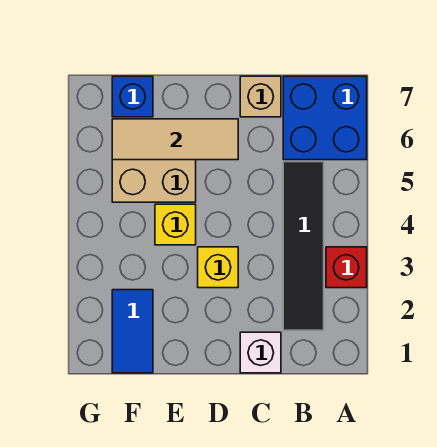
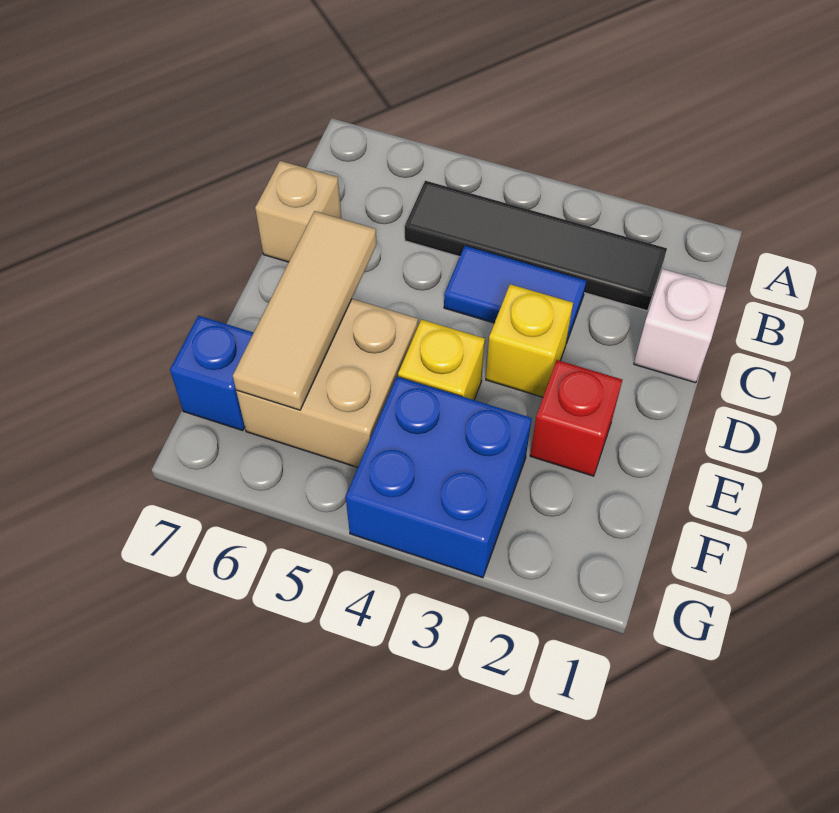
red brick A3 level 1 -> red brick E2 level 1
blue brick A6:B7 level 1 -> blue brick F3:G4 level 1
blue tile F1:F2 level 1 -> blue tile C3:C4 level 1

